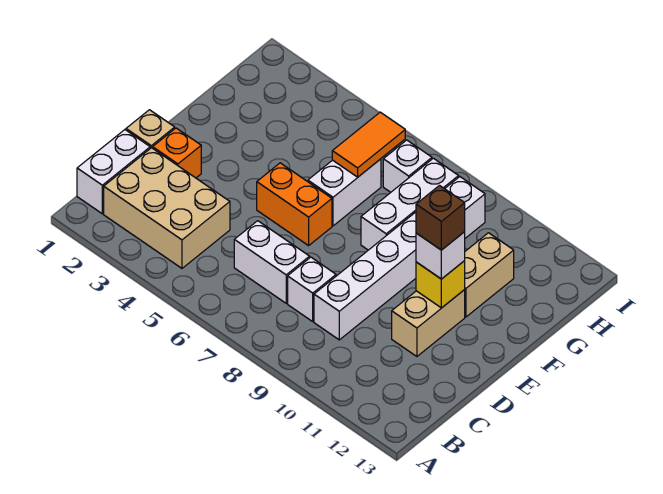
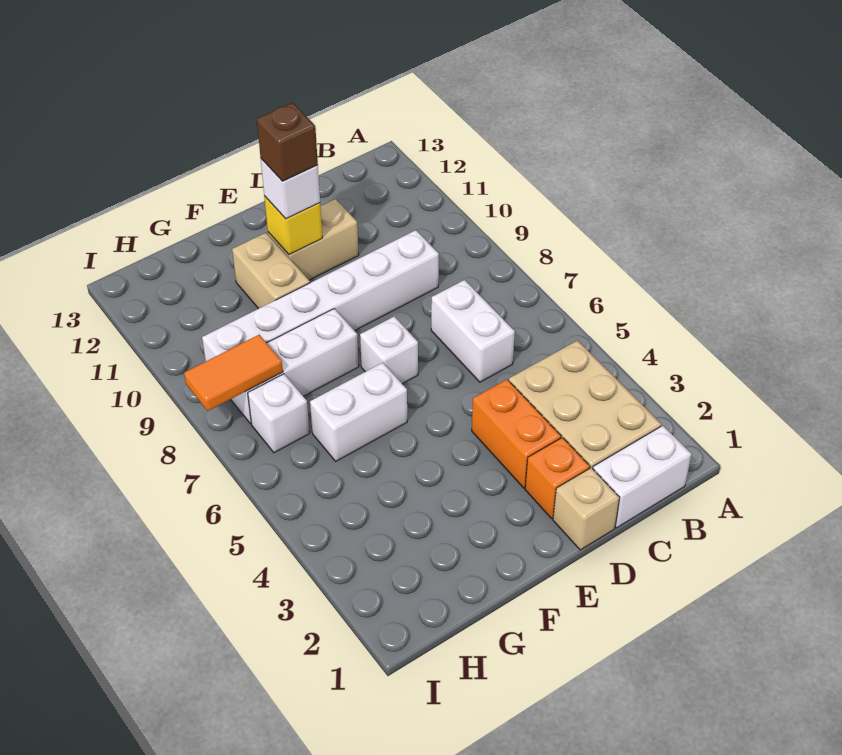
white brick C8 level 1 -> white brick E7 level 1
orange brick E5:E6 level 1 -> orange brick D3:D4 level 1
tan brick F11:G11 level 1 -> tan brick F10:F11 level 1
orange tile G6:H6 level 2 -> orange tile H8:I8 level 2

